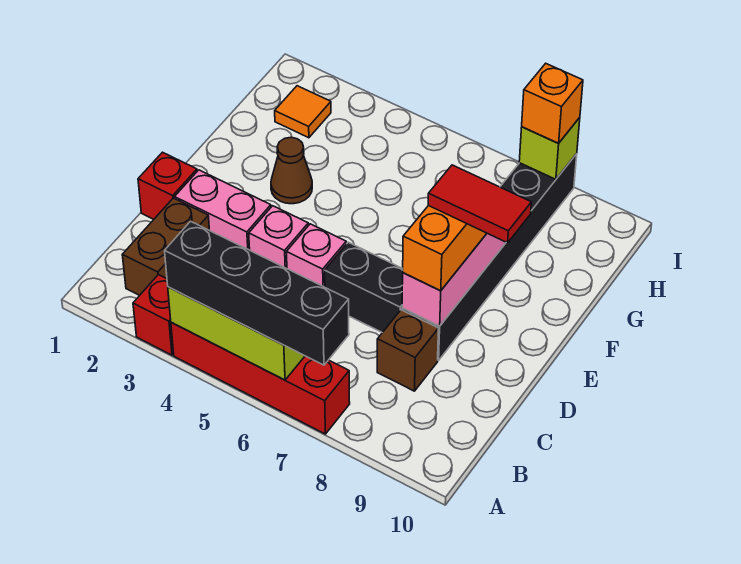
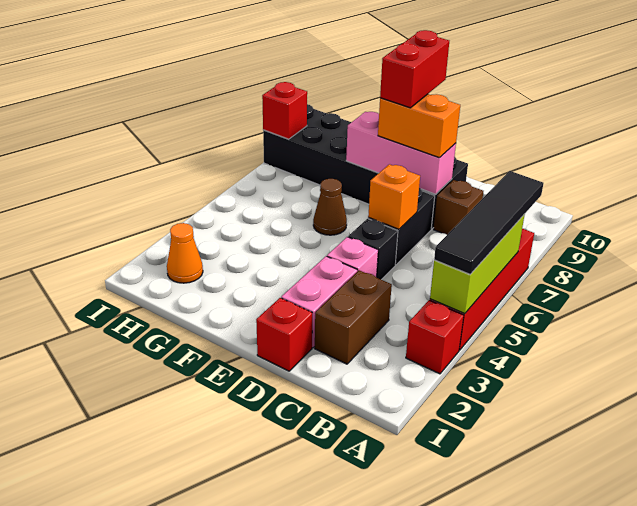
black brick A4:A7 level 3 -> black tile A4:A7 level 3
brown brick B2:C2 level 1 -> brown brick C2:C3 level 1
pink brick D5 level 1 -> black brick D5 level 1
black brick D8:I8 level 1 -> black brick D8:I9 level 1
red tile E8:E9 level 4 -> red brick E8:E9 level 4
brown cone F3 level 1 -> brown cone F6 level 1
orange tile H2 level 1 -> orange cone H2 level 1
lime brick I8 level 2 -> red brick I8 level 2
orange brick I8 level 3 -> orange brick D6 level 2

